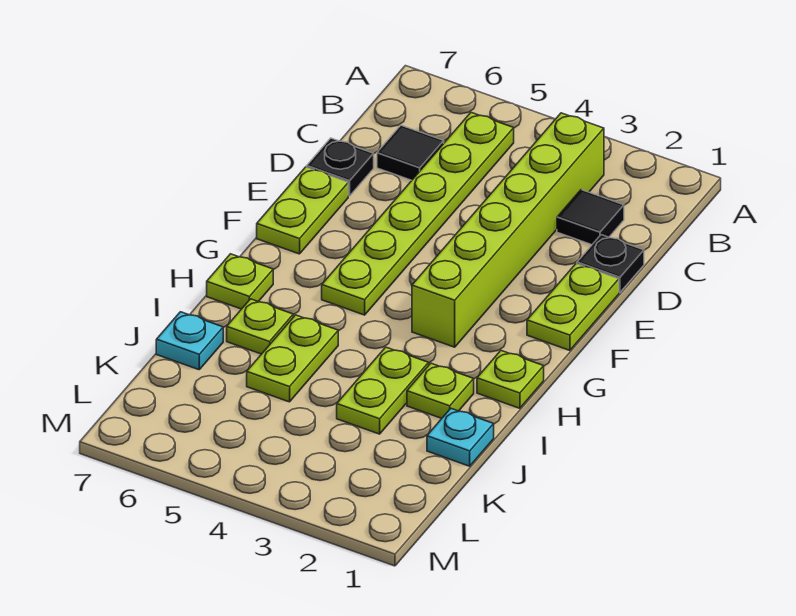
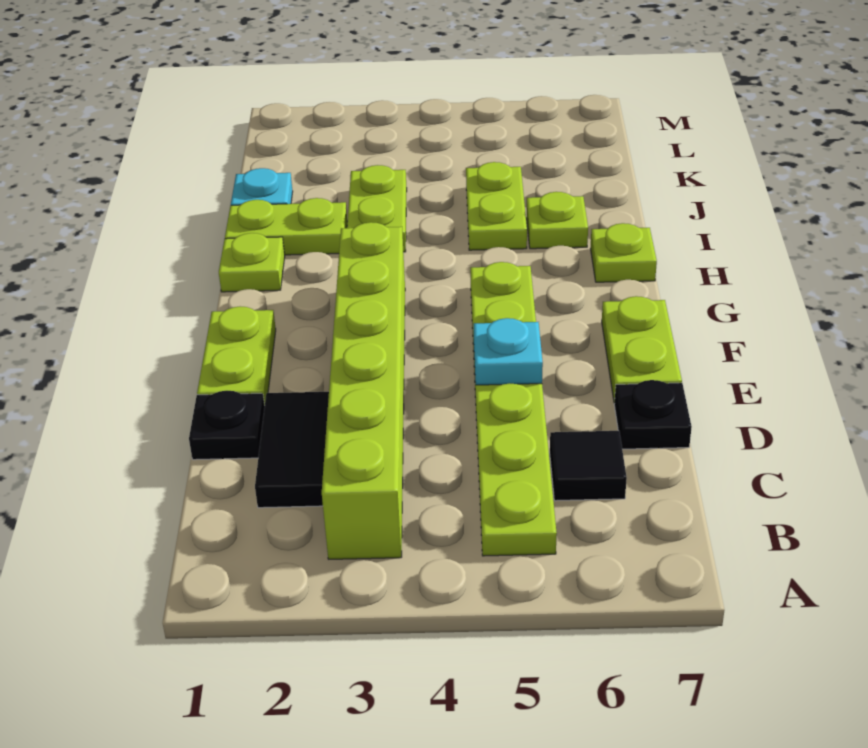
black tile C2 level 1 -> black tile C2:D2 level 1
lime plate I2 level 1 -> lime plate I1:I2 level 1
cyan plate J7 level 1 -> cyan plate E5 level 2

